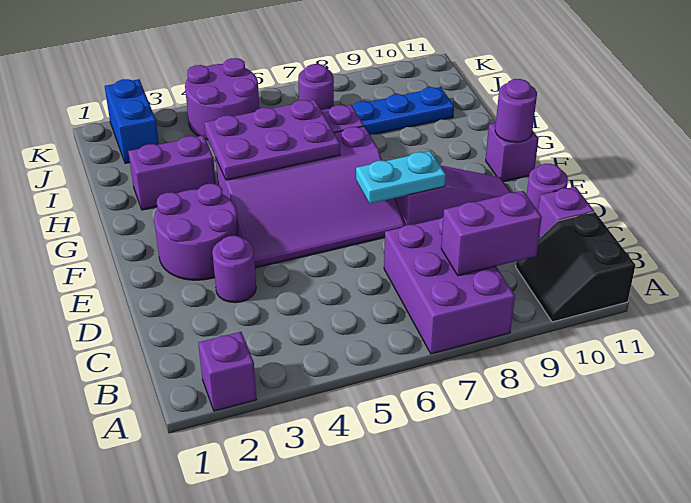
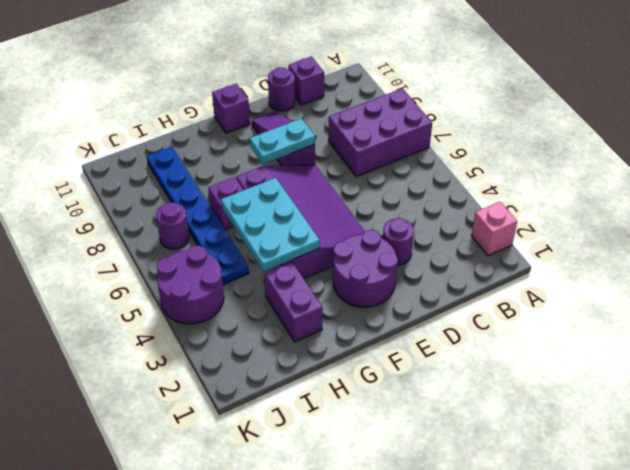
purple brick A2 level 1 -> pink brick A2 level 1
black slope A10:B11 level 1 top 11 -> none
purple brick B8:B9 level 2 -> none
cyan plate E7:E8 level 2 -> cyan plate E8:F8 level 2
purple round brick F11 level 2 -> none
purple plate G4:H6 level 2 -> cyan plate G4:H6 level 2
blue brick J2:K2 level 1 -> none

